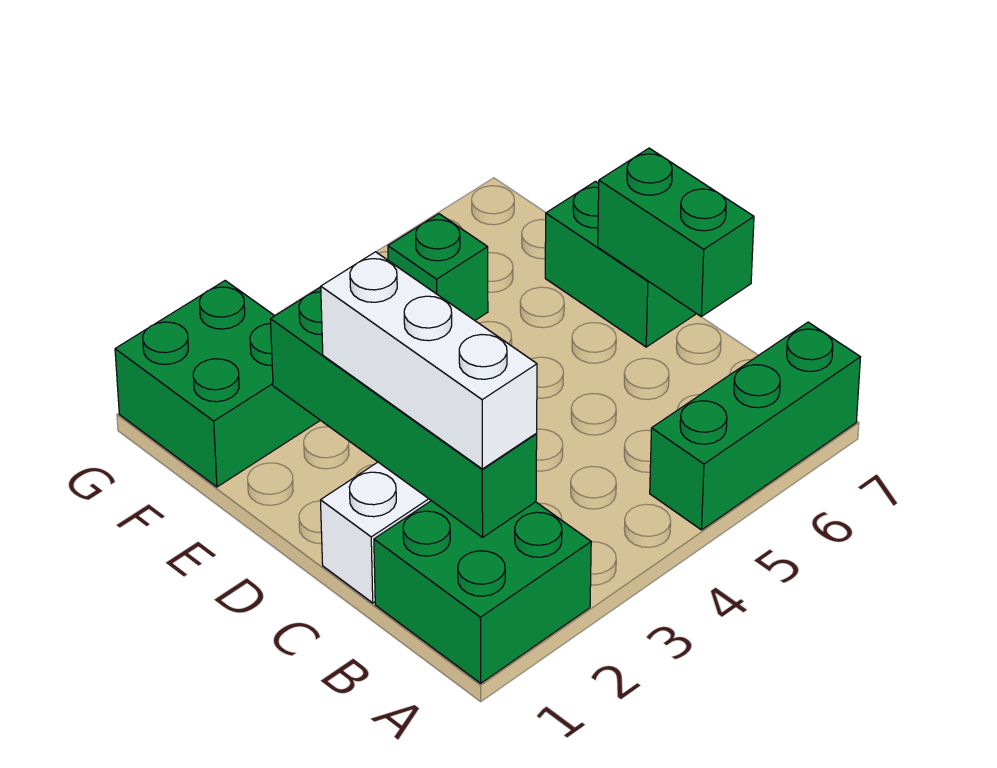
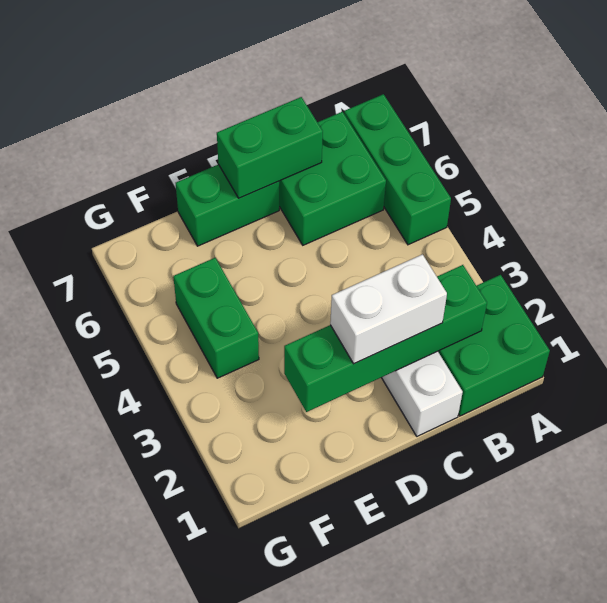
white brick B2:D2 level 3 -> white brick C2:D2 level 3
green brick F1:G2 level 1 -> green brick B6:C7 level 1
green brick F5 level 1 -> green brick F4:F5 level 1

